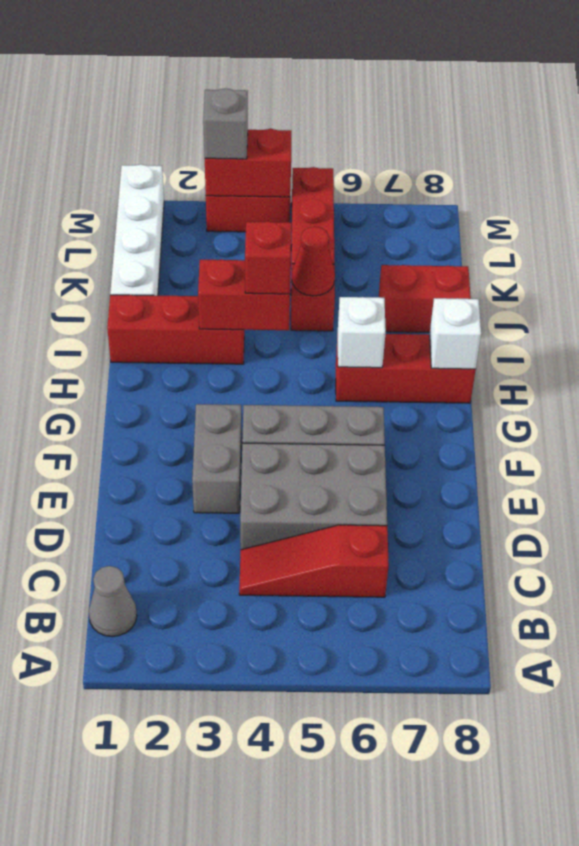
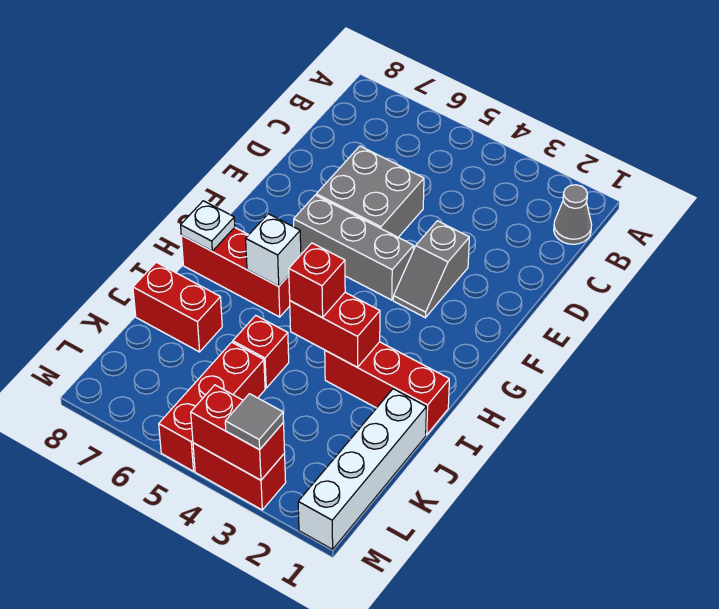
red slope C4:C6 level 1 top 6 -> none
grey brick D4:E6 level 1 -> grey brick D5:E6 level 1
grey brick E3:F3 level 1 -> grey slope E3:F3 level 1 top E
white brick H8 level 2 -> white plate H8 level 2
red cone J5 level 2 -> none
grey brick M3 level 3 -> grey tile M3 level 3

